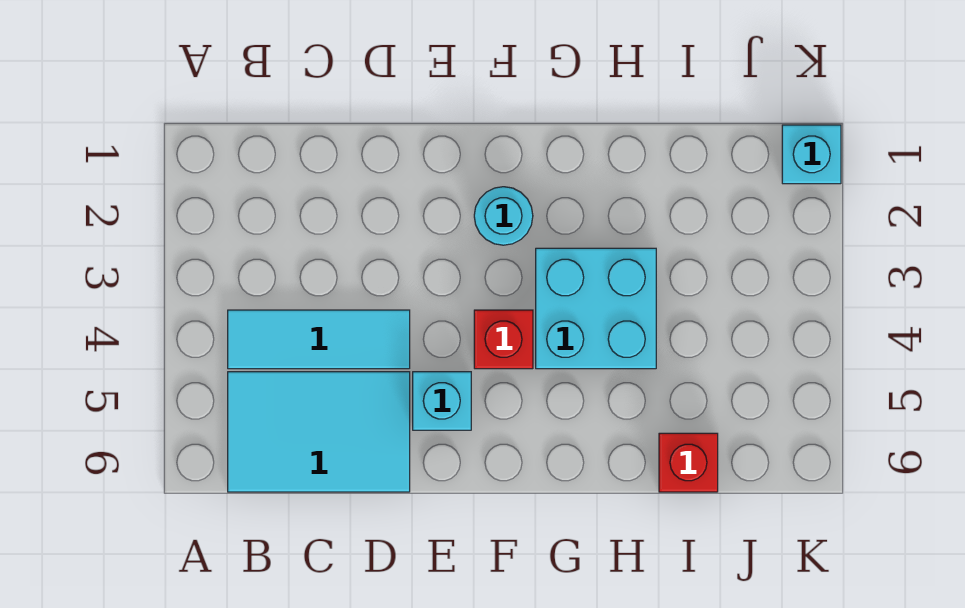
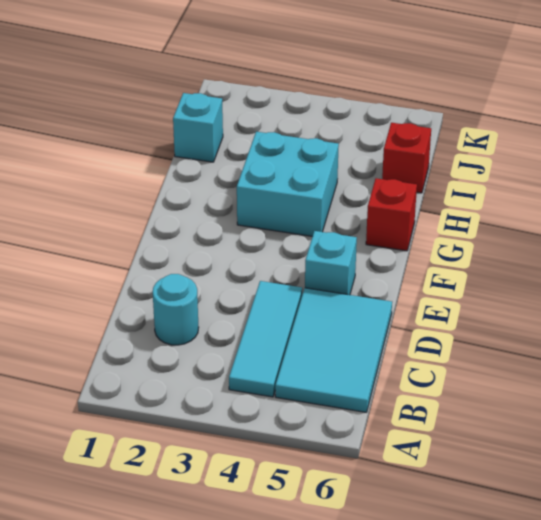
cyan round brick F2 level 1 -> cyan round brick C2 level 1
red brick F4 level 1 -> red brick G6 level 1
cyan brick K1 level 1 -> cyan brick I1 level 1

